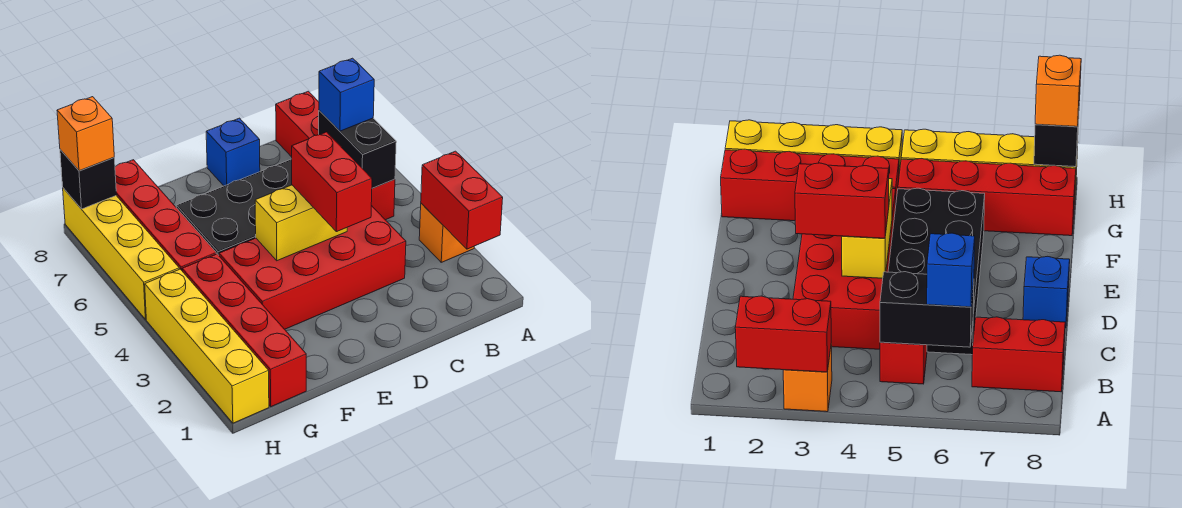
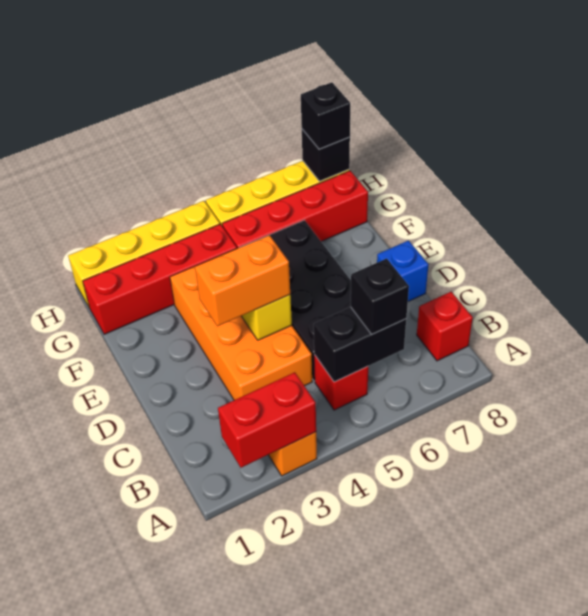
blue brick B6 level 3 -> black brick B6 level 3
red brick B7:B8 level 1 -> red brick B8 level 1
red brick C3:F4 level 1 -> orange brick C3:F4 level 1
red brick D3:D4 level 3 -> orange brick D3:D4 level 3
orange brick H8 level 3 -> black brick H8 level 3

